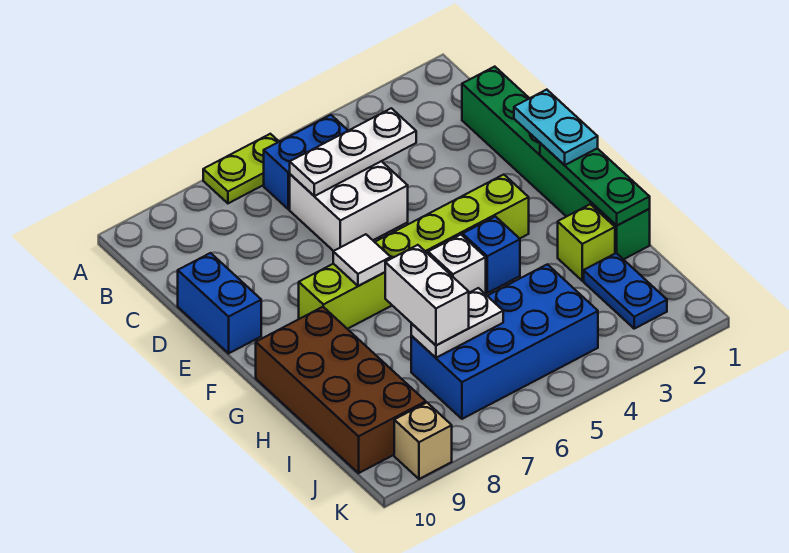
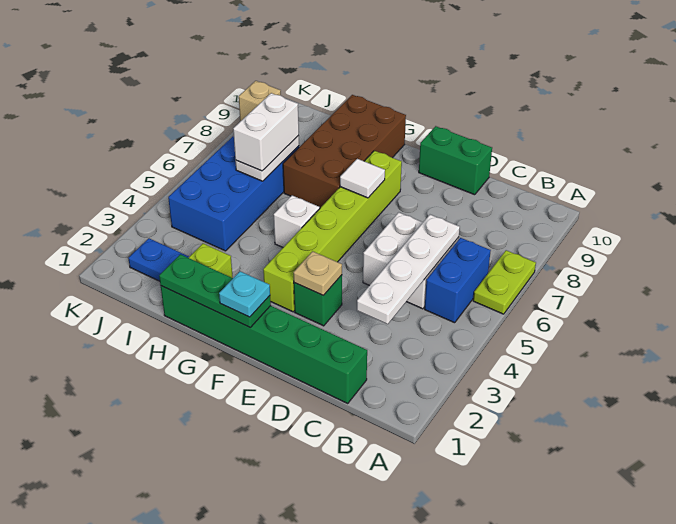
white plate C4:C6 level 2 -> white plate C3:C6 level 2
blue brick D10:E10 level 1 -> green brick D10:E10 level 1
cyan plate E1:F1 level 3 -> cyan plate F1 level 3
none -> green brick E3 level 1
none -> tan plate E3 level 2
blue brick G4 level 1 -> none
brown brick G9:J10 level 1 -> brown brick G7:H10 level 1
white brick H7:I7 level 3 -> white brick I6:I7 level 3

